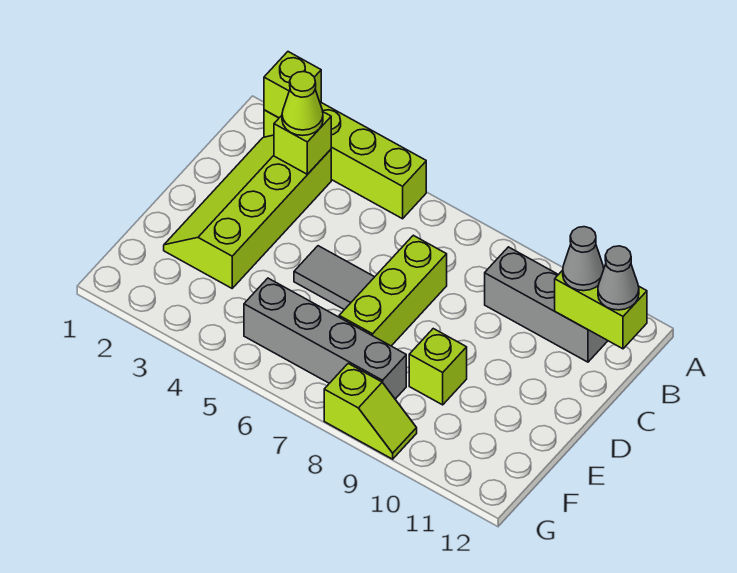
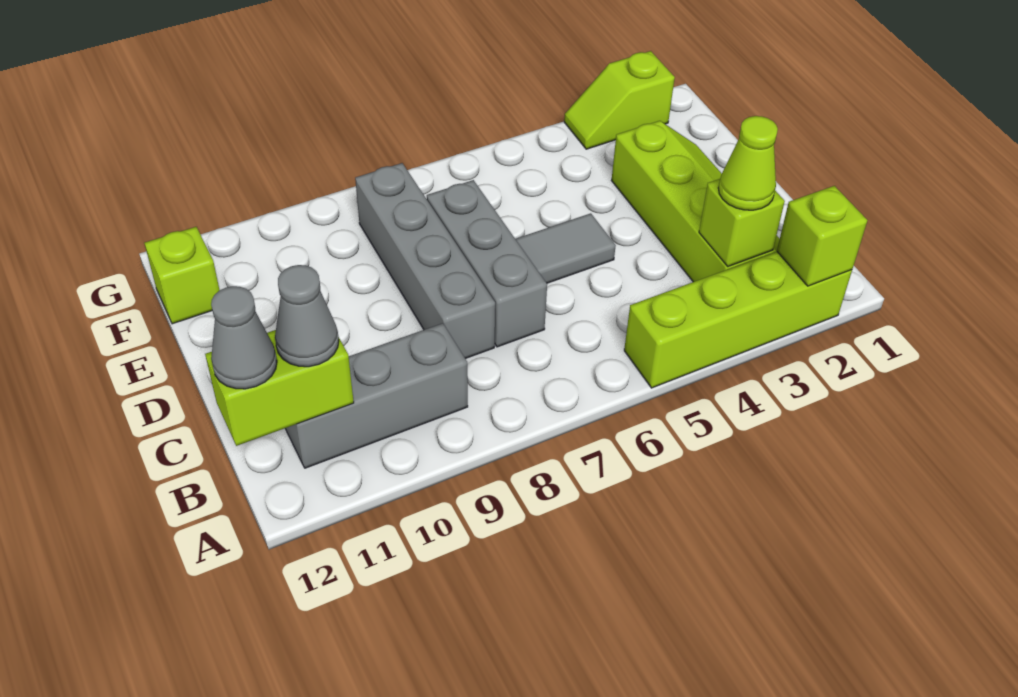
lime brick C7:E7 level 1 -> grey brick C7:E7 level 1
lime brick E9 level 1 -> lime brick F12 level 1
grey brick F5:F8 level 1 -> grey brick C8:F8 level 1
lime slope G8:G9 level 1 top 8 -> lime slope G2:G3 level 1 top 2

